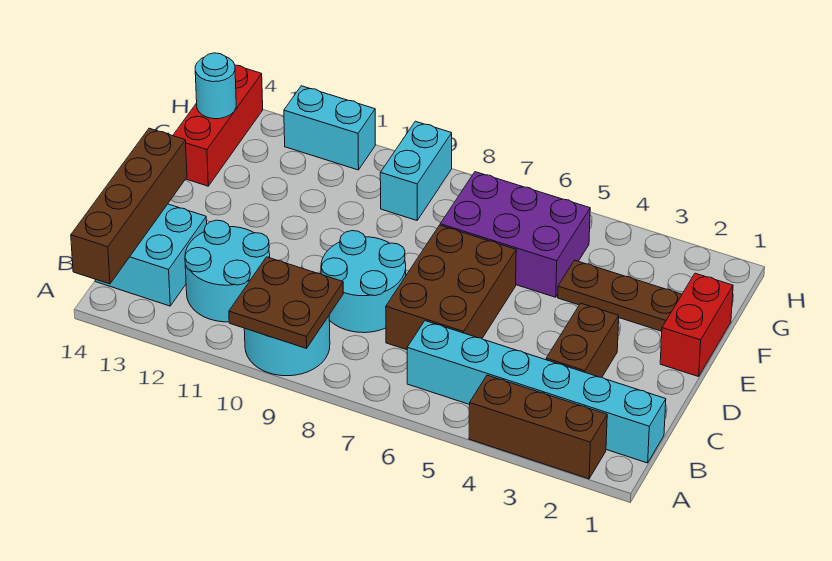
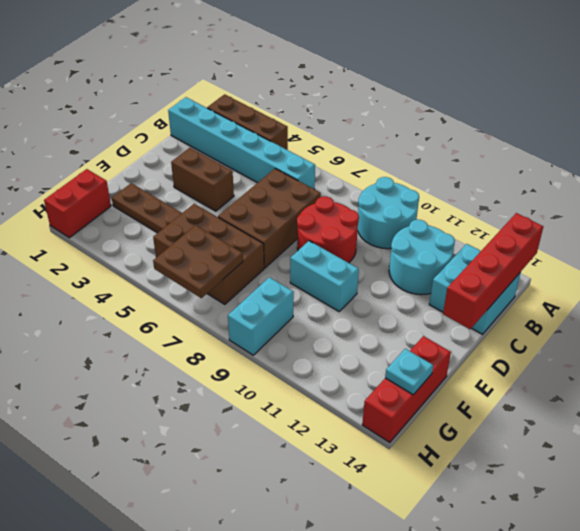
brown plate A9:B10 level 2 -> brown plate G6:H7 level 2
brown brick A14:D14 level 2 -> red brick A14:D14 level 2
brown brick C3:D3 level 1 -> brown brick D3:D4 level 1
cyan round brick C8:D9 level 1 -> red round brick C8:D9 level 1
red brick E1:F1 level 1 -> red brick G1:H1 level 1
purple brick F5:G7 level 1 -> brown brick F5:G7 level 1
cyan round brick G14 level 2 -> cyan plate G14 level 2
cyan brick H11:H12 level 1 -> cyan brick E9:E10 level 1

